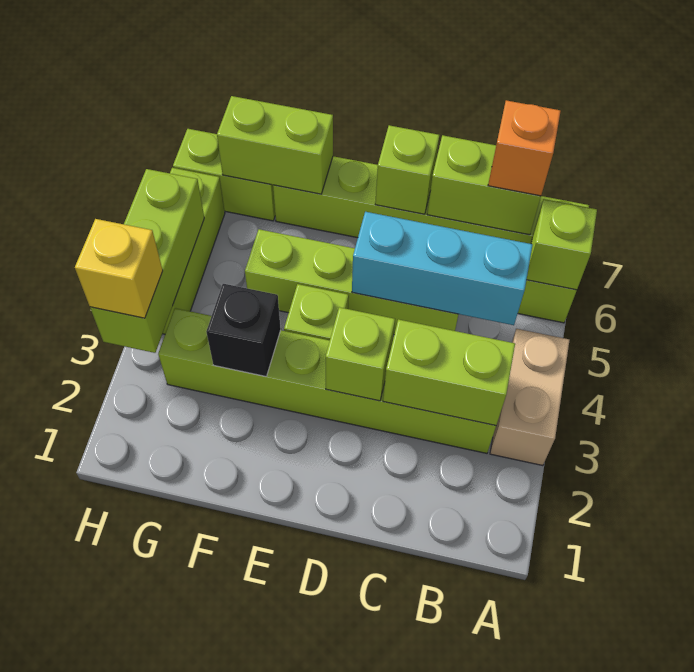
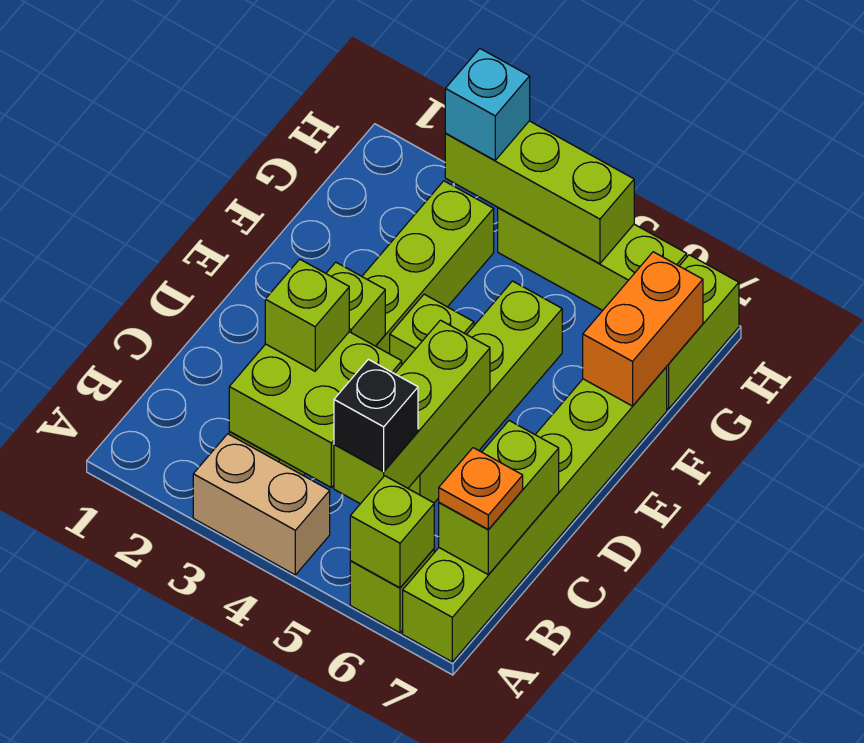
lime brick B3:C3 level 2 -> lime brick B3:C4 level 2
cyan brick B5:D5 level 2 -> lime brick B5:D5 level 2
orange brick B7 level 3 -> orange plate B7 level 3
lime brick D7 level 2 -> lime brick C3 level 3
black brick F3 level 2 -> black brick B5 level 3
lime brick F7:G7 level 2 -> orange brick F7:G7 level 2
yellow brick H3 level 3 -> cyan brick H3 level 3

